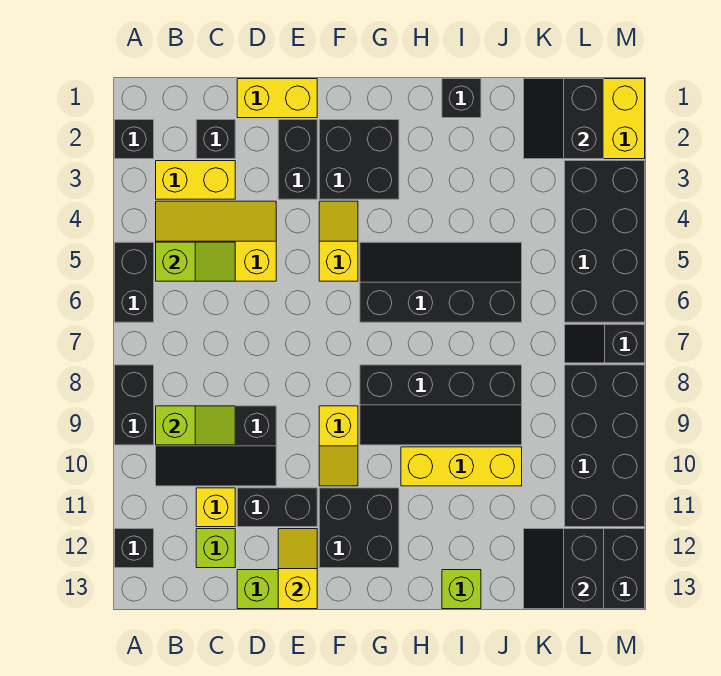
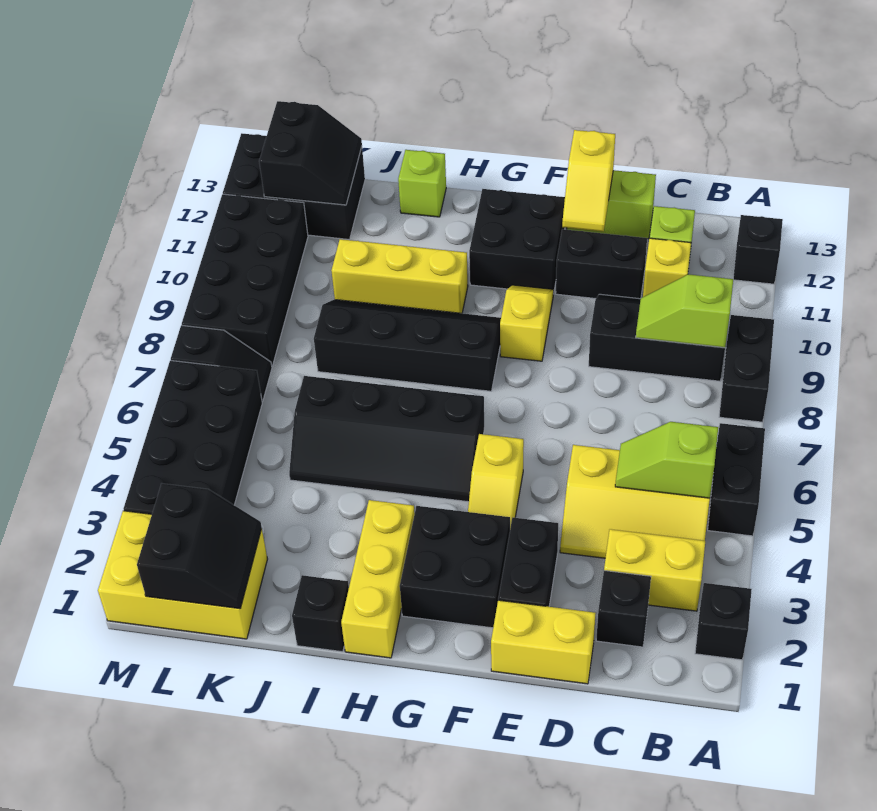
none -> yellow brick H1:H3 level 1

